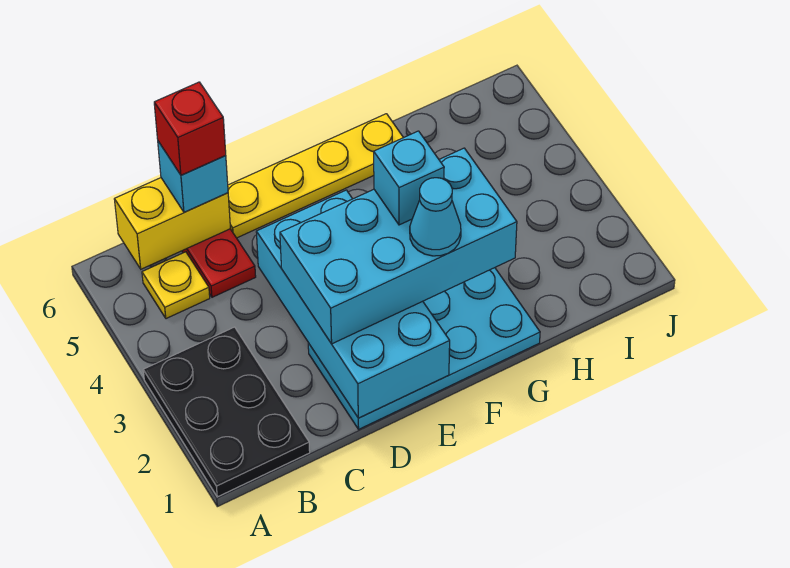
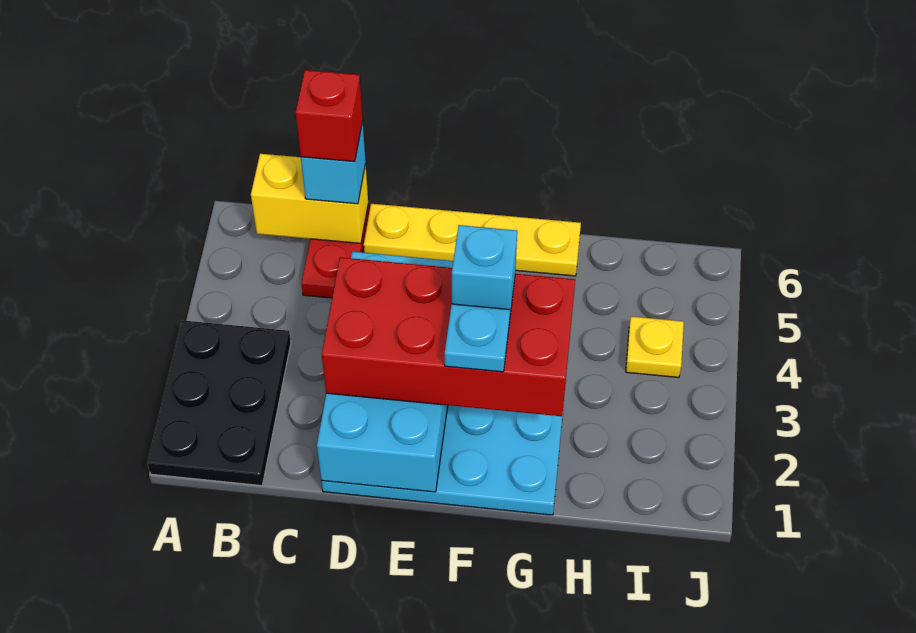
yellow plate B5 level 1 -> yellow plate I4 level 1
cyan brick D2:G3 level 3 -> red brick D2:G3 level 3
cyan cone F2 level 4 -> cyan plate F2 level 4

